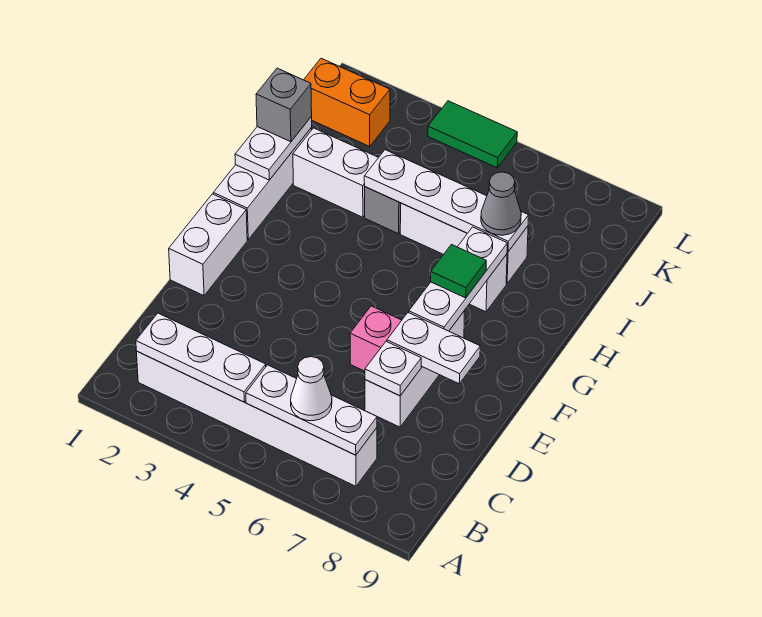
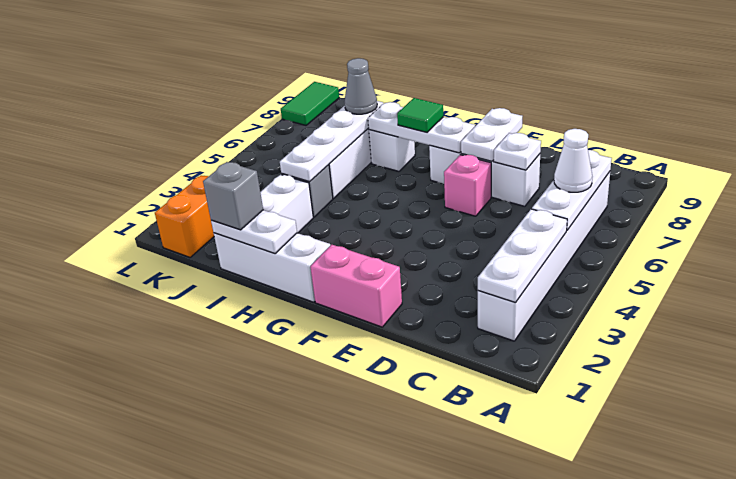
white brick E1:F1 level 1 -> pink brick E1:F1 level 1
green tile L4:L5 level 1 -> green tile L8:L9 level 1

